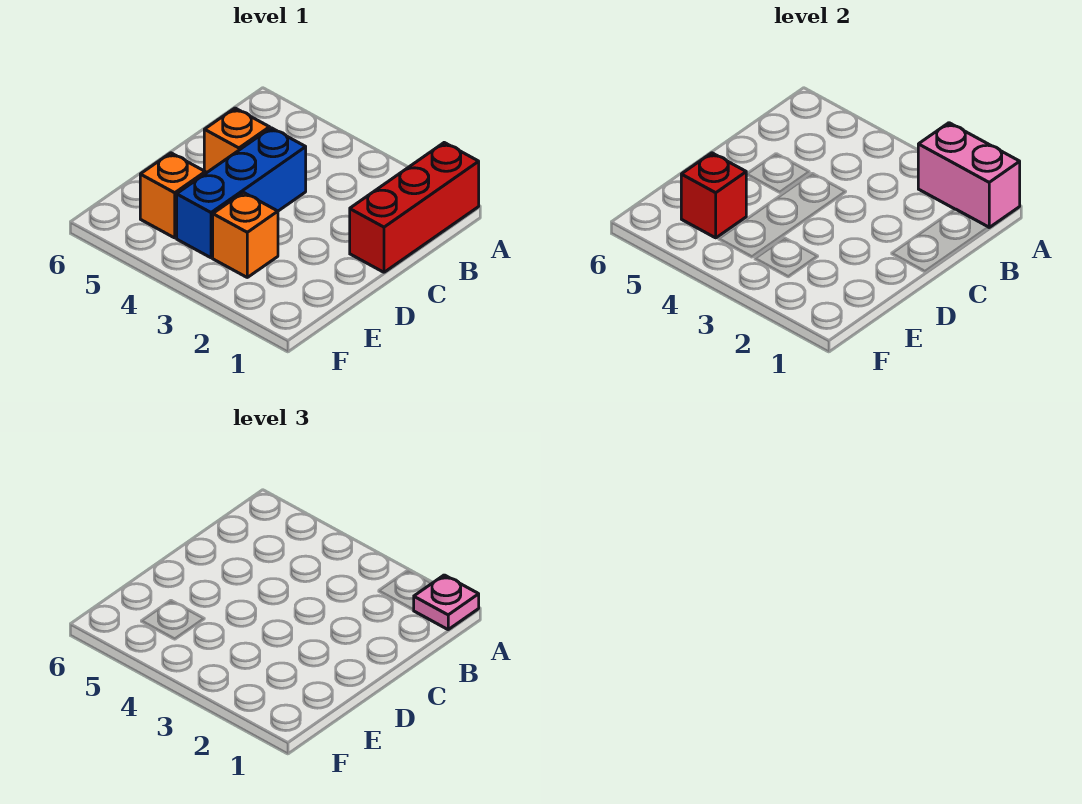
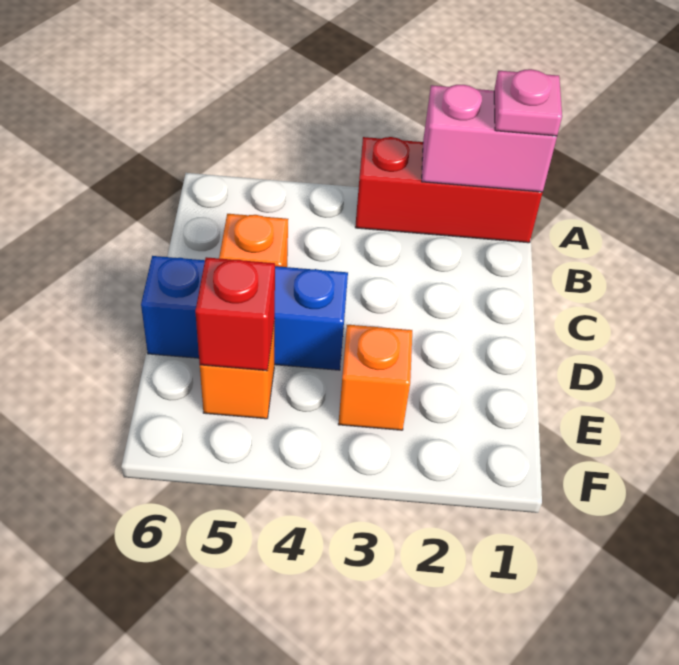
red brick A1:C1 level 1 -> red brick A1:A3 level 1
blue brick C4:E4 level 1 -> blue brick D4:D6 level 1

